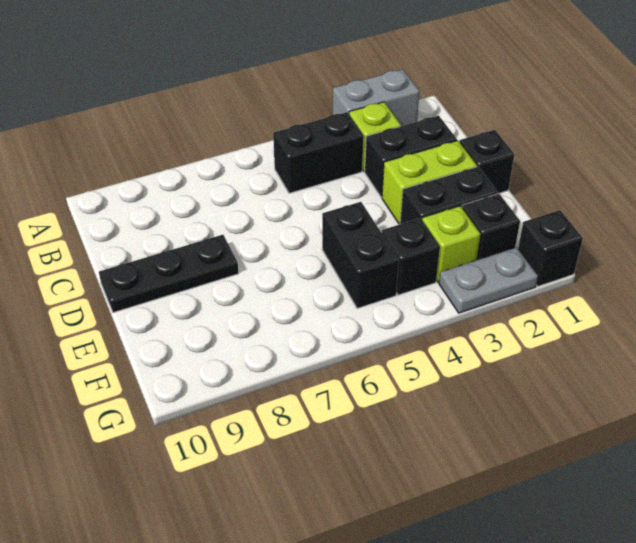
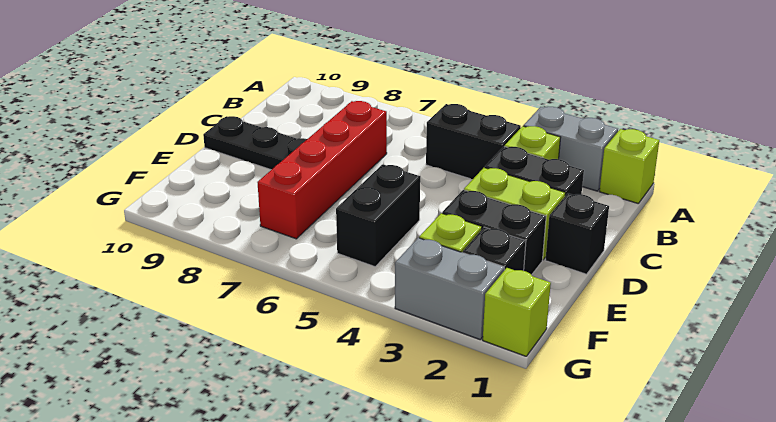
none -> lime brick A1 level 1
none -> red brick C7:F7 level 1
black brick F4 level 1 -> none
black brick G1 level 1 -> lime brick G1 level 1
grey plate G2:G3 level 1 -> grey brick G2:G3 level 1

